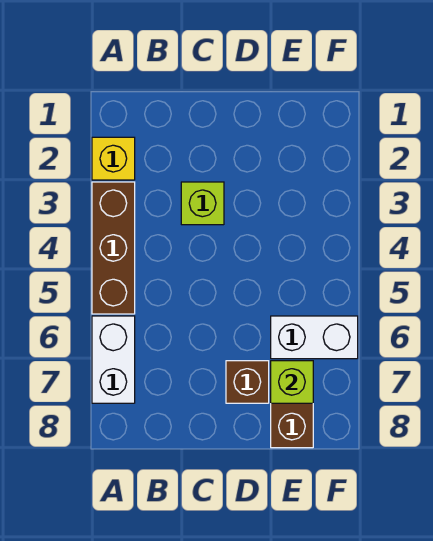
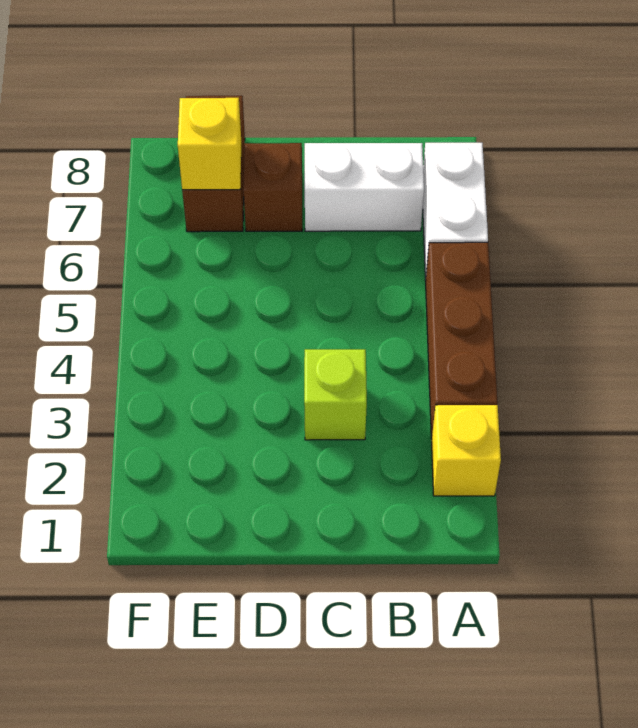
white brick E6:F6 level 1 -> white brick B7:C7 level 1
lime brick E7 level 2 -> yellow brick E7 level 2

